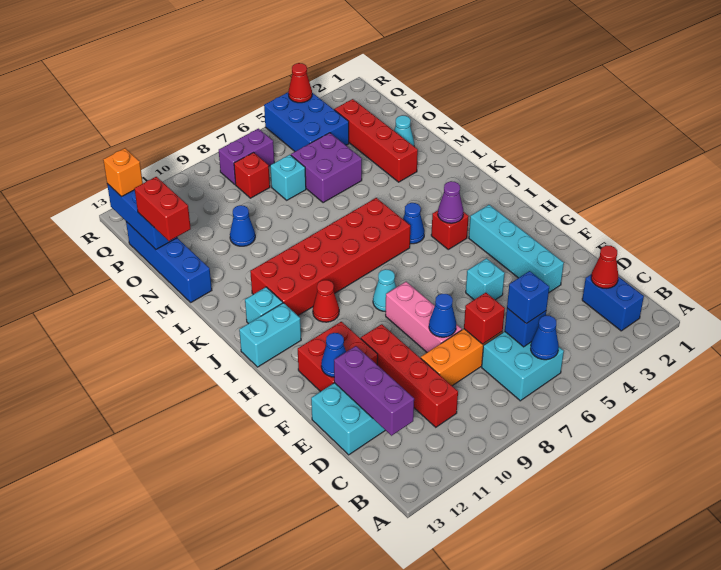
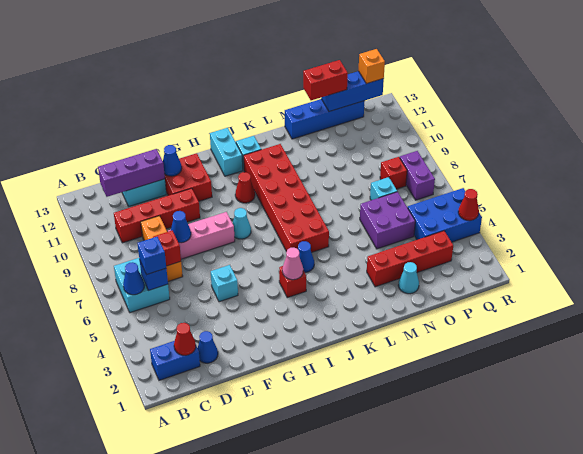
cyan brick E3:H3 level 1 -> none
purple cone I4 level 2 -> pink cone I4 level 2
blue cone N10 level 1 -> blue cone D2 level 1

